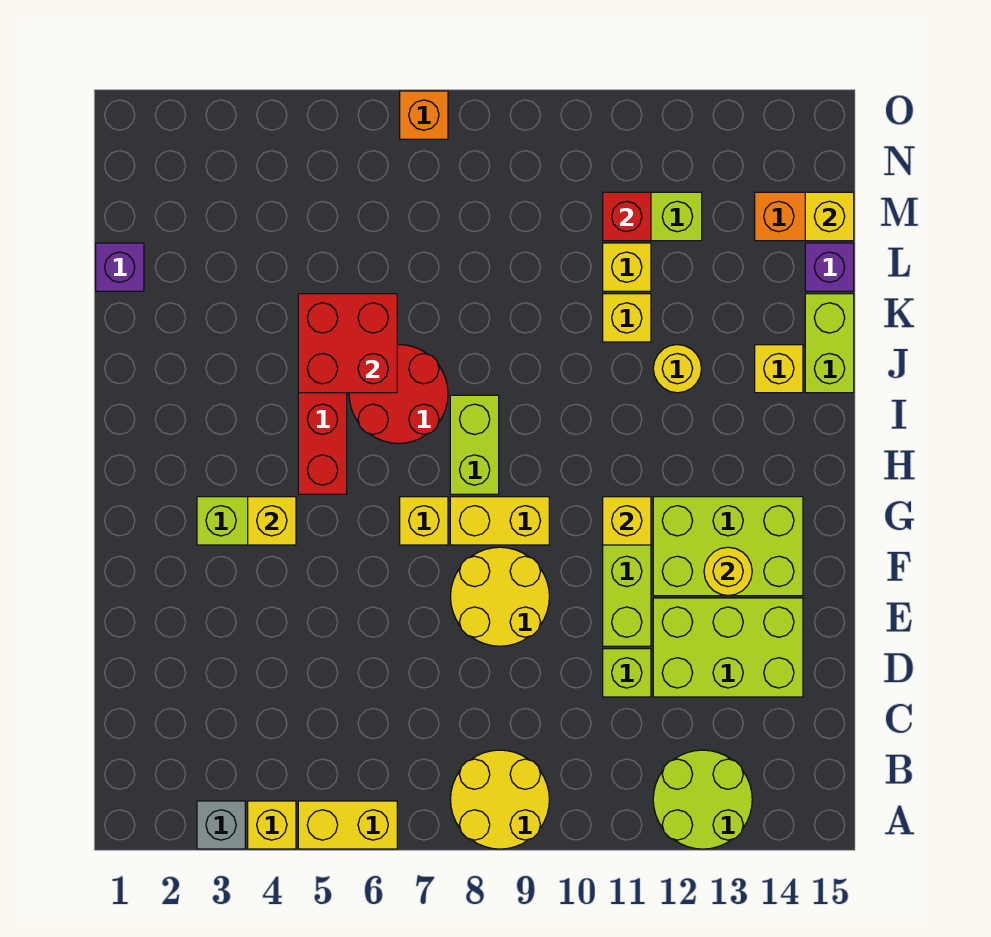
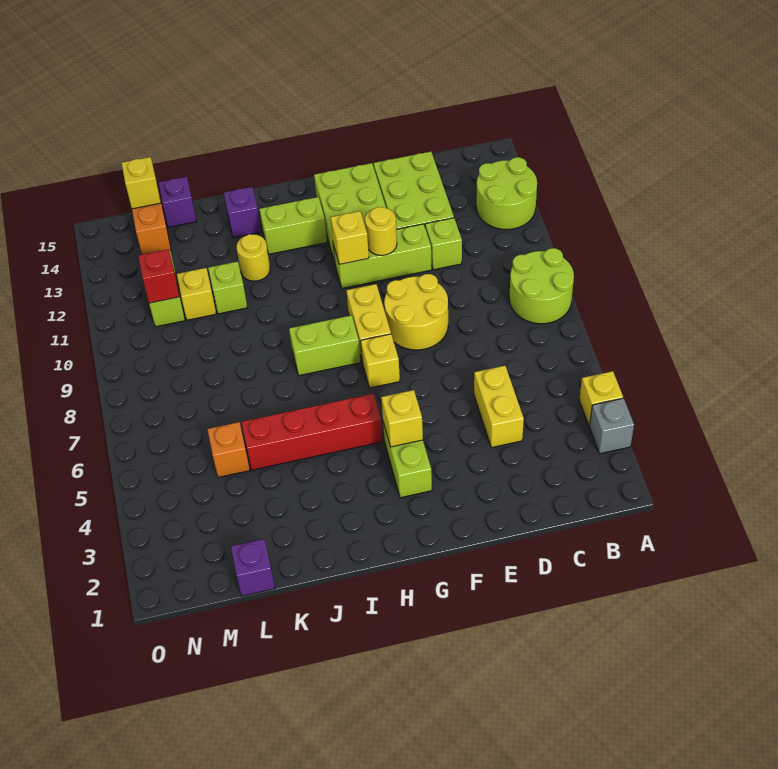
yellow brick A5:A6 level 1 -> yellow brick D4:D5 level 1
yellow round brick A8:B9 level 1 -> lime round brick A8:B9 level 1
yellow round brick F13 level 2 -> yellow round brick F11 level 2
red round brick I6:J7 level 1 -> none
red brick J5:K6 level 2 -> none
yellow brick J14 level 1 -> purple brick J14 level 1
lime brick J15:K15 level 1 -> lime brick H13:I13 level 1
yellow brick K11 level 1 -> lime brick K11 level 1
orange brick O7 level 1 -> orange brick L5 level 1

